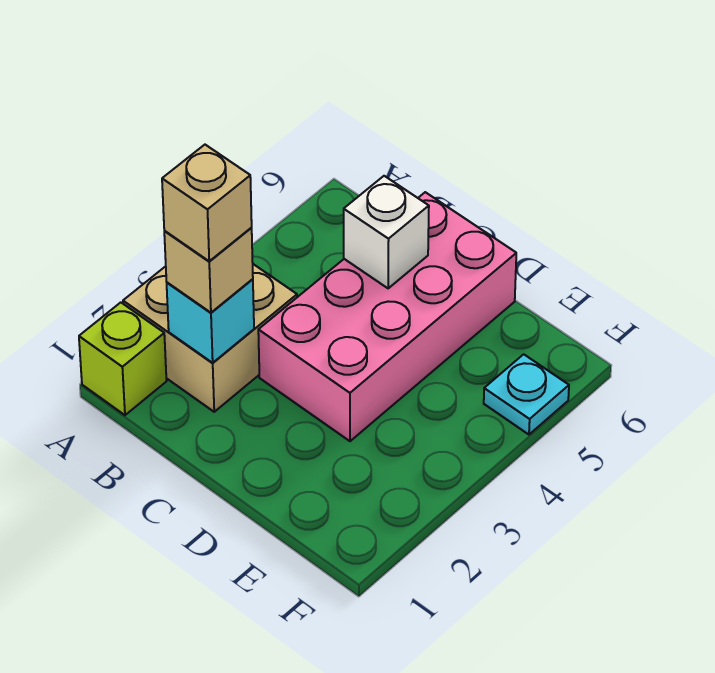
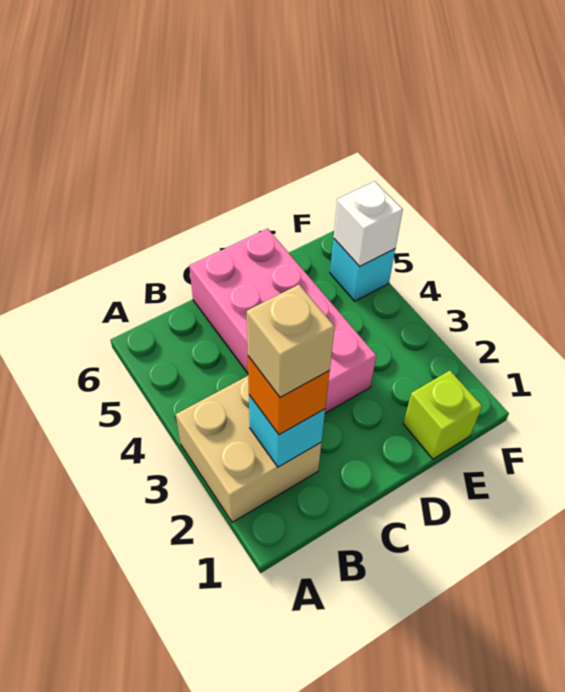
lime brick A1 level 1 -> lime brick E1 level 1
tan brick B2 level 3 -> orange brick B2 level 3
white brick C5 level 2 -> white brick F5 level 2
cyan plate F5 level 1 -> cyan brick F5 level 1

